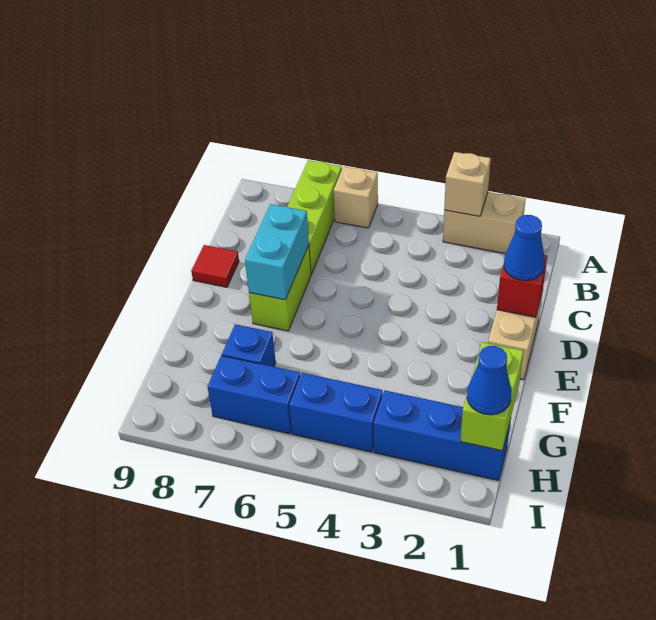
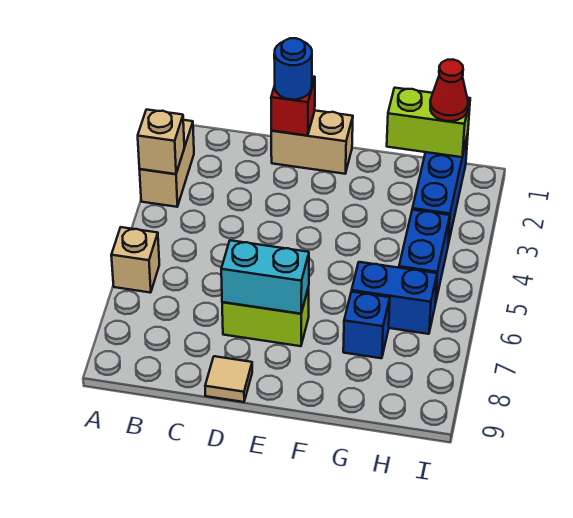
lime brick A7:C7 level 1 -> none
blue cone D1 level 3 -> blue round brick D1 level 3
red tile D9 level 1 -> tan tile D9 level 1
blue cone H1 level 3 -> red cone H1 level 3
blue brick H6:H7 level 1 -> blue brick G6:H6 level 1

